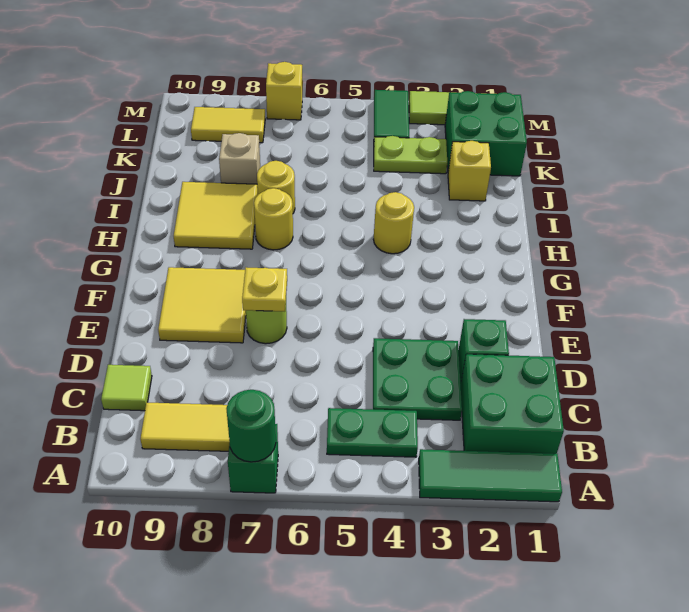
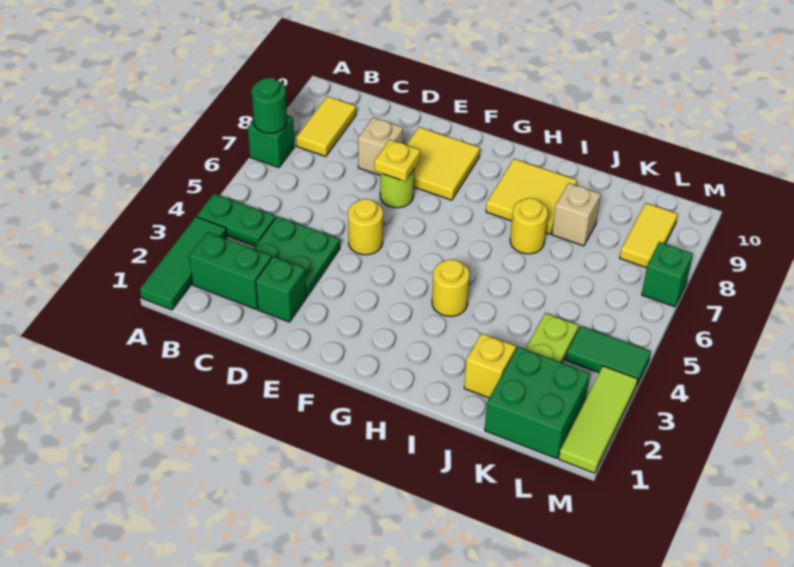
green brick B1:C2 level 1 -> green brick B2:C2 level 1
green plate B4:B5 level 1 -> green plate A4:B4 level 1
lime tile C10 level 1 -> none
none -> tan brick D8 level 1
yellow round brick H7 level 1 -> yellow round brick E5 level 1
yellow brick M7 level 1 -> green brick M7 level 1

